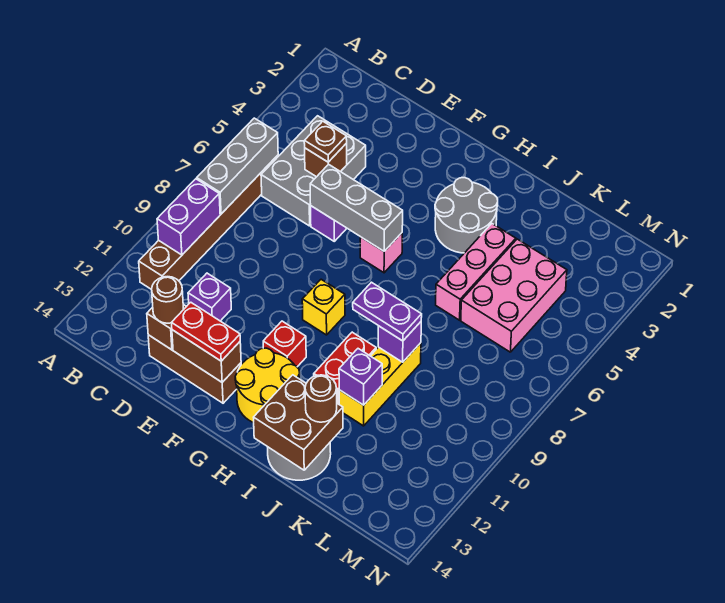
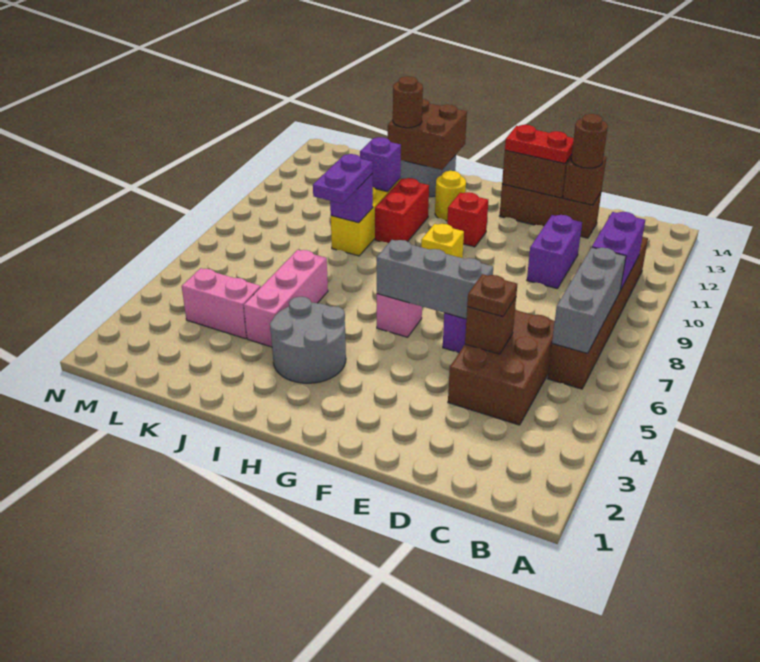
grey brick C4:D6 level 1 -> brown brick C4:D6 level 1
purple brick D11 level 1 -> purple brick D10:D11 level 1
yellow round brick G12:H13 level 1 -> yellow round brick H12 level 1
purple plate I9:J9 level 3 -> purple plate J8:J9 level 3
pink brick K4:L6 level 1 -> pink brick K4:L4 level 1

